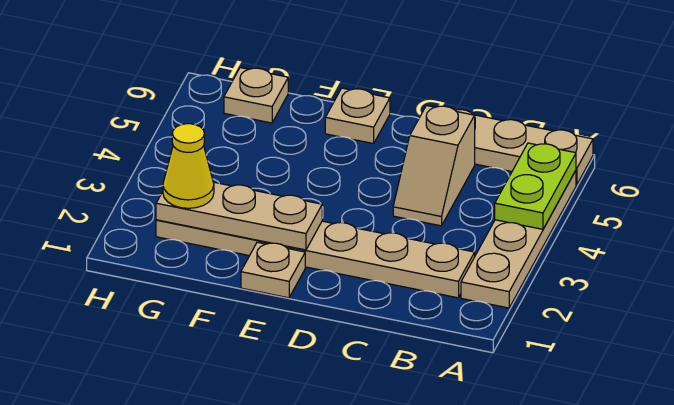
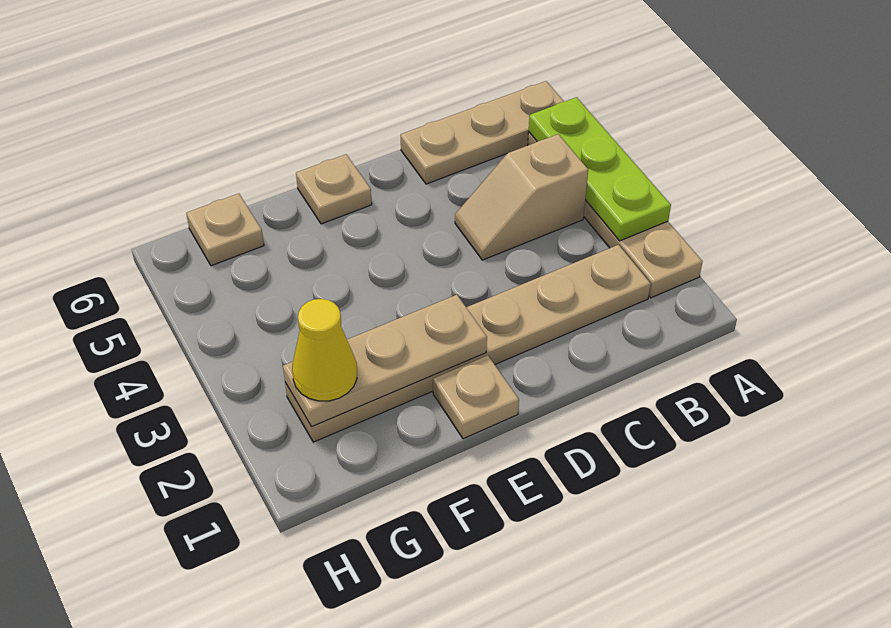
lime plate A4:A5 level 2 -> lime plate A3:A5 level 2
tan slope C4:C5 level 1 top 5 -> tan slope B4:C4 level 1 top B

